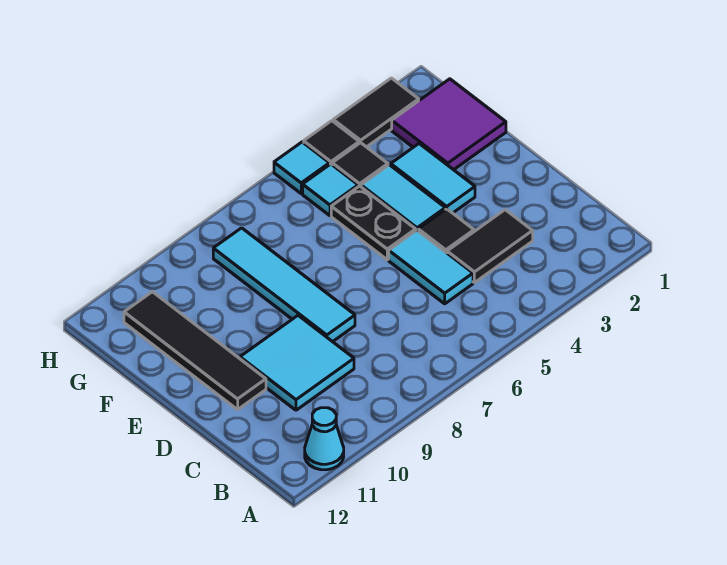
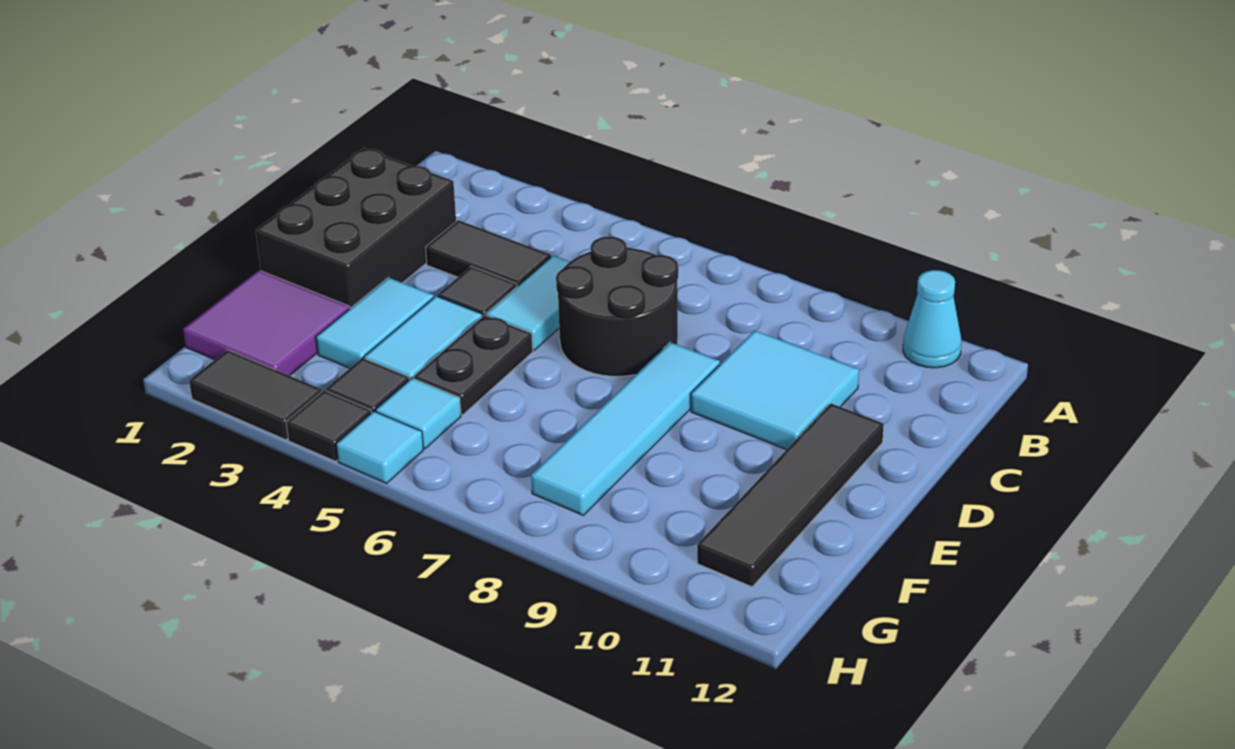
none -> black brick C1:E2 level 1
none -> black round brick C6:D7 level 1

